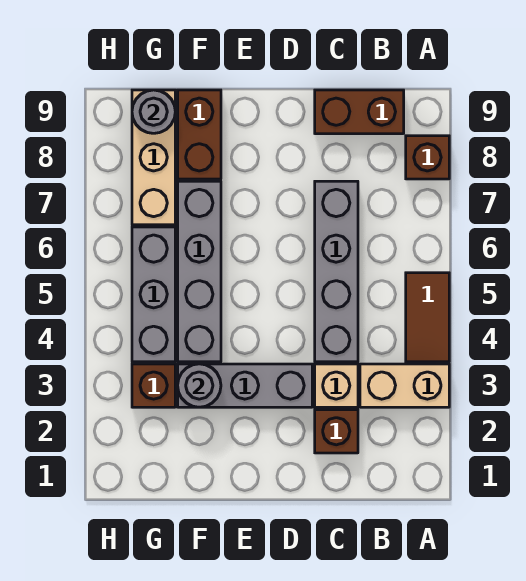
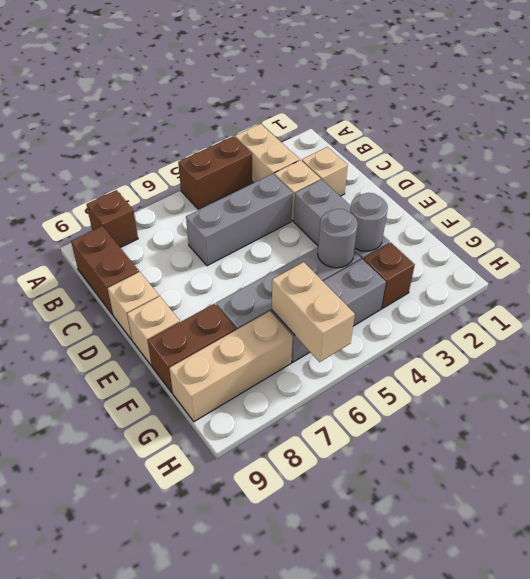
brown tile A4:A5 level 1 -> brown brick A4:A5 level 1
brown brick C2 level 1 -> tan brick C2 level 1
grey brick C4:C7 level 1 -> grey brick C4:C6 level 1
none -> tan brick D9 level 1
none -> tan brick E9 level 1
none -> tan brick G6:H6 level 2
grey round brick G9 level 2 -> grey round brick F4 level 2

